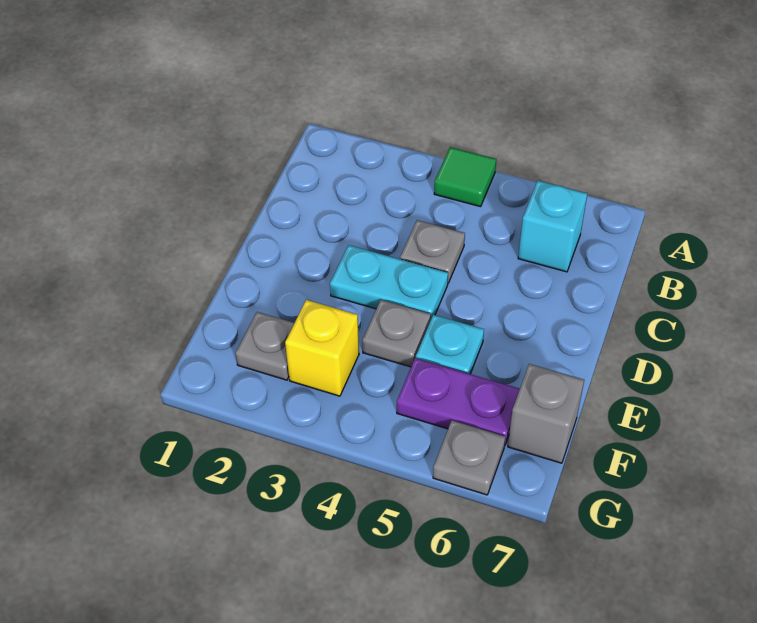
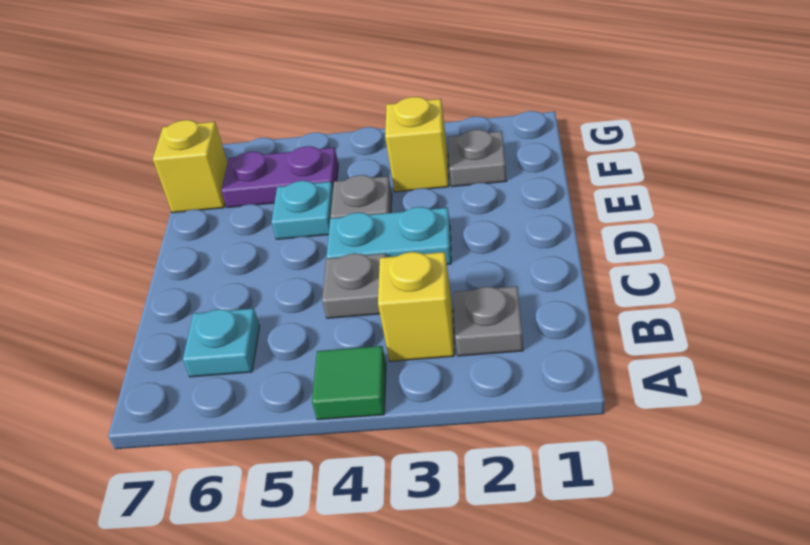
none -> yellow brick B3 level 1
cyan brick B6 level 1 -> cyan plate B6 level 1
grey brick F7 level 1 -> yellow brick F7 level 1
grey plate G6 level 1 -> grey plate B2 level 1

